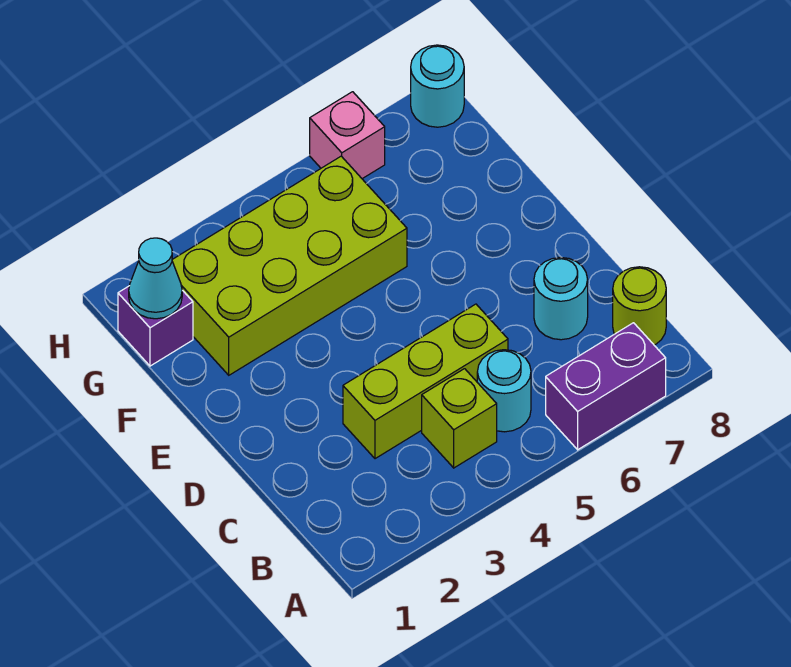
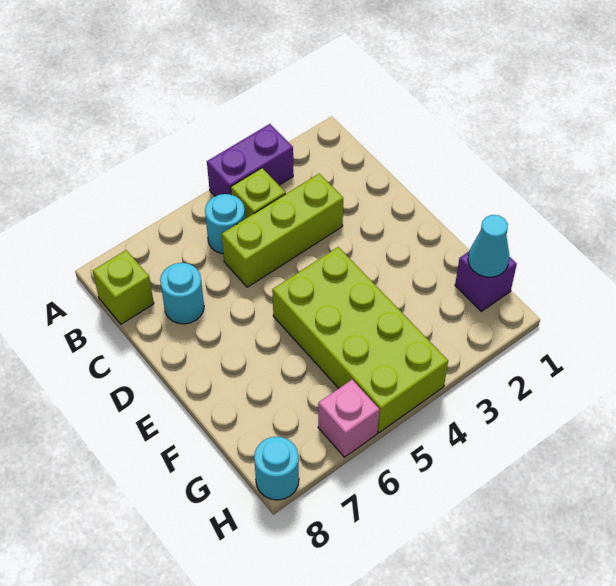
purple brick A6:A7 level 1 -> purple brick A3:A4 level 1
lime round brick B8 level 1 -> lime brick B8 level 1
lime brick F2:G5 level 1 -> lime brick E4:H5 level 1

